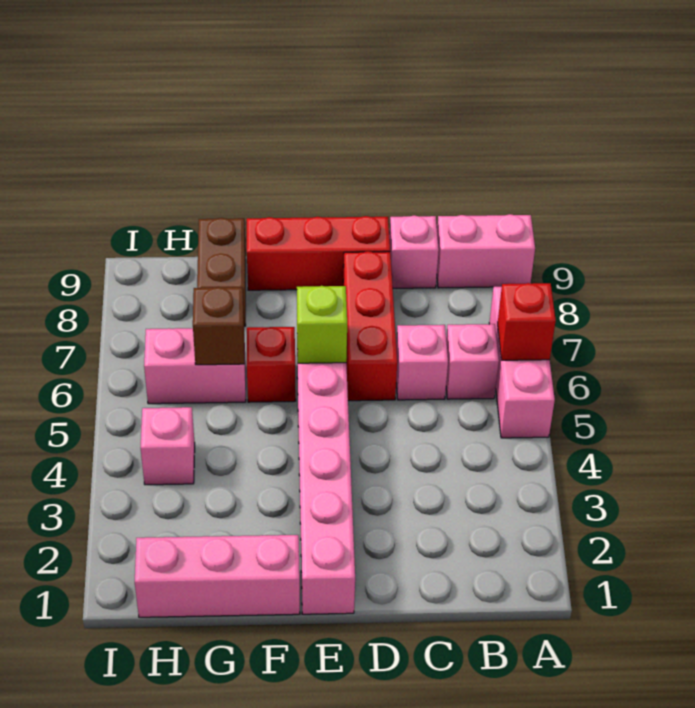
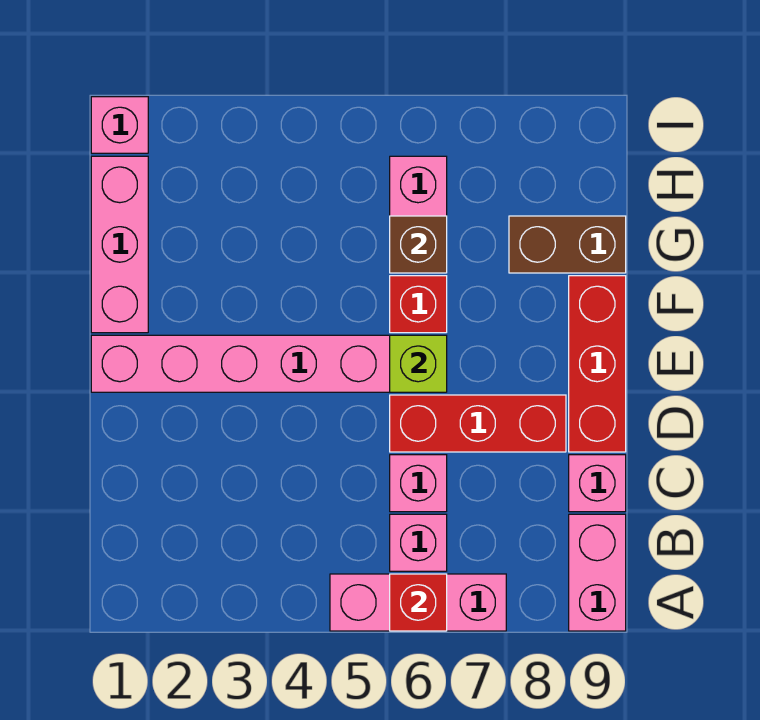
pink brick H4 level 1 -> pink brick I1 level 1

